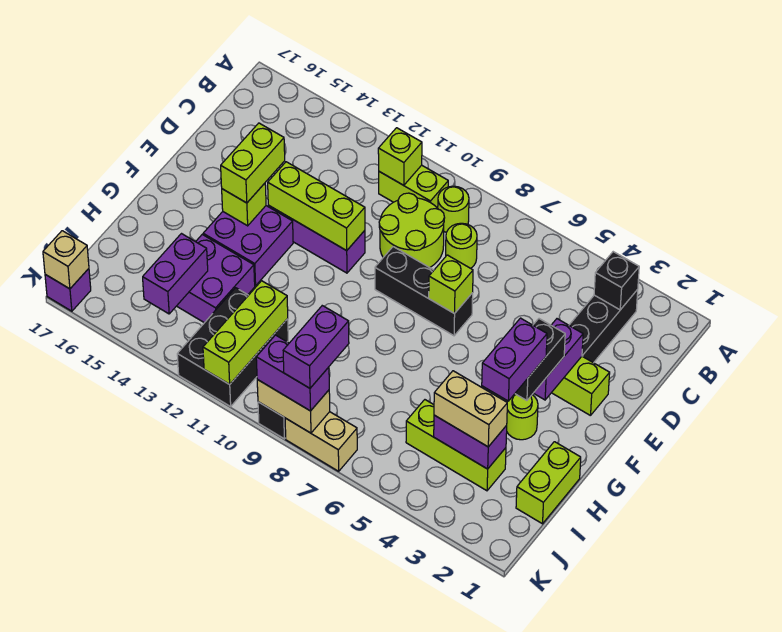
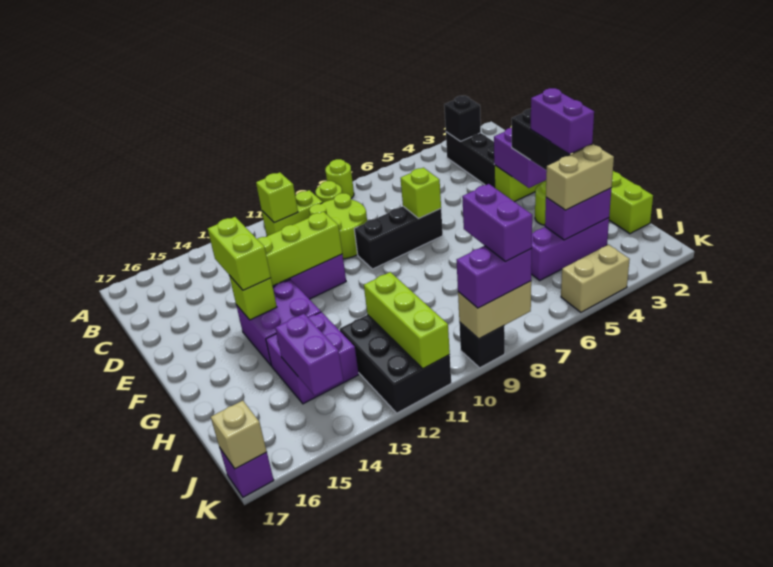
lime round brick C8 level 1 -> lime round brick A8 level 1
lime brick I3:I5 level 1 -> purple brick I3:I5 level 1
tan brick K7:K8 level 1 -> tan brick K4:K5 level 1

